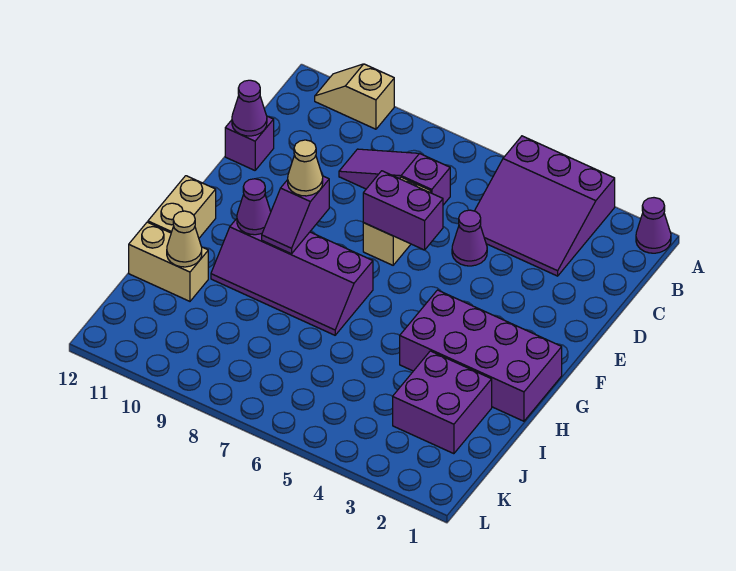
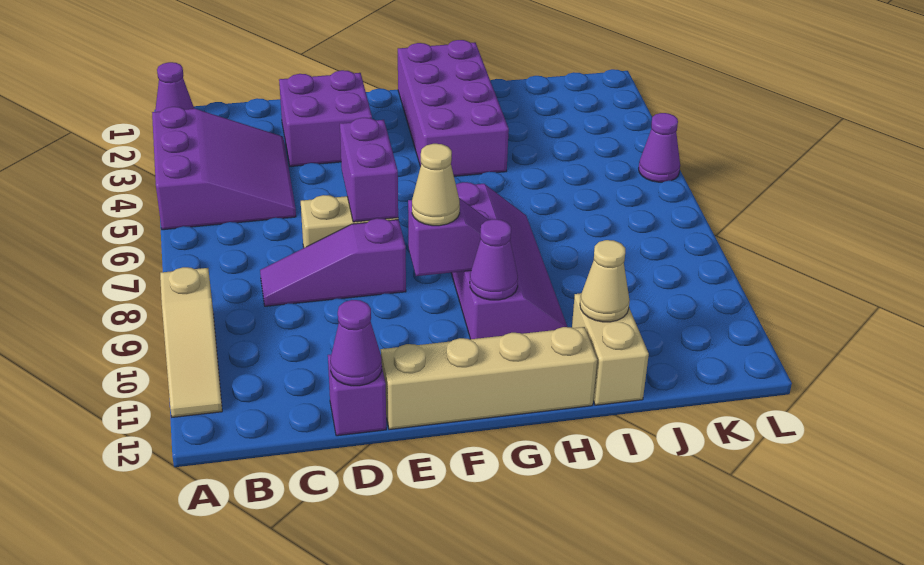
tan slope A10:A11 level 1 top 10 -> tan slope A9:A11 level 1 top 9
purple slope C7:C9 level 1 top 7 -> purple slope C8:E8 level 1 top E
purple cone D5 level 1 -> purple cone L5 level 1
tan brick G12:H12 level 1 -> tan brick E12:H12 level 1
purple brick I2:J3 level 1 -> purple brick D2:E3 level 1

